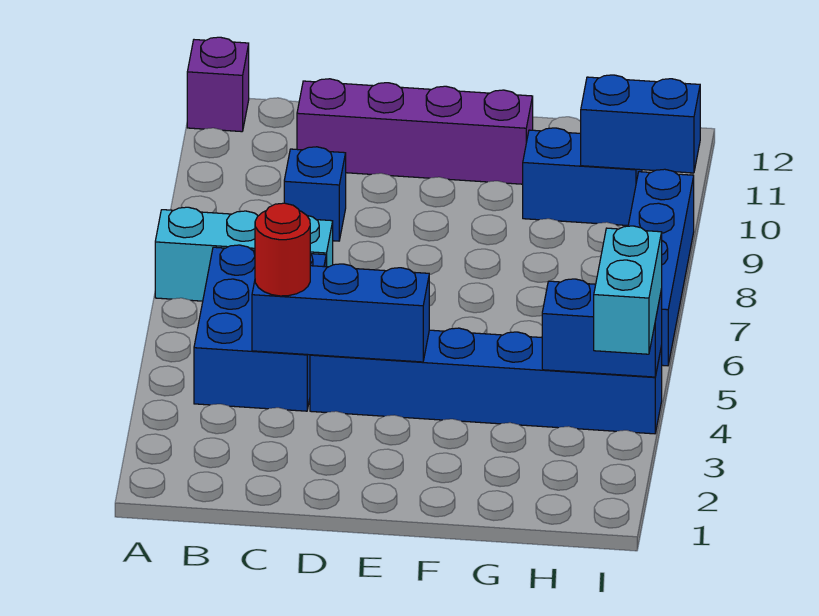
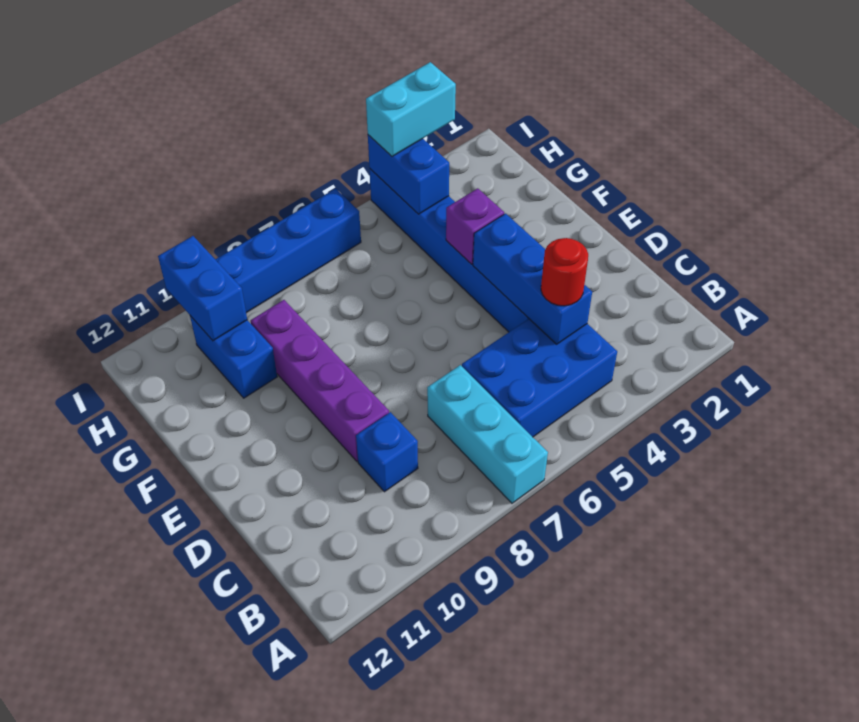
purple brick A12 level 1 -> purple brick F4 level 2
purple brick C11:F11 level 1 -> purple brick D9:G9 level 1

